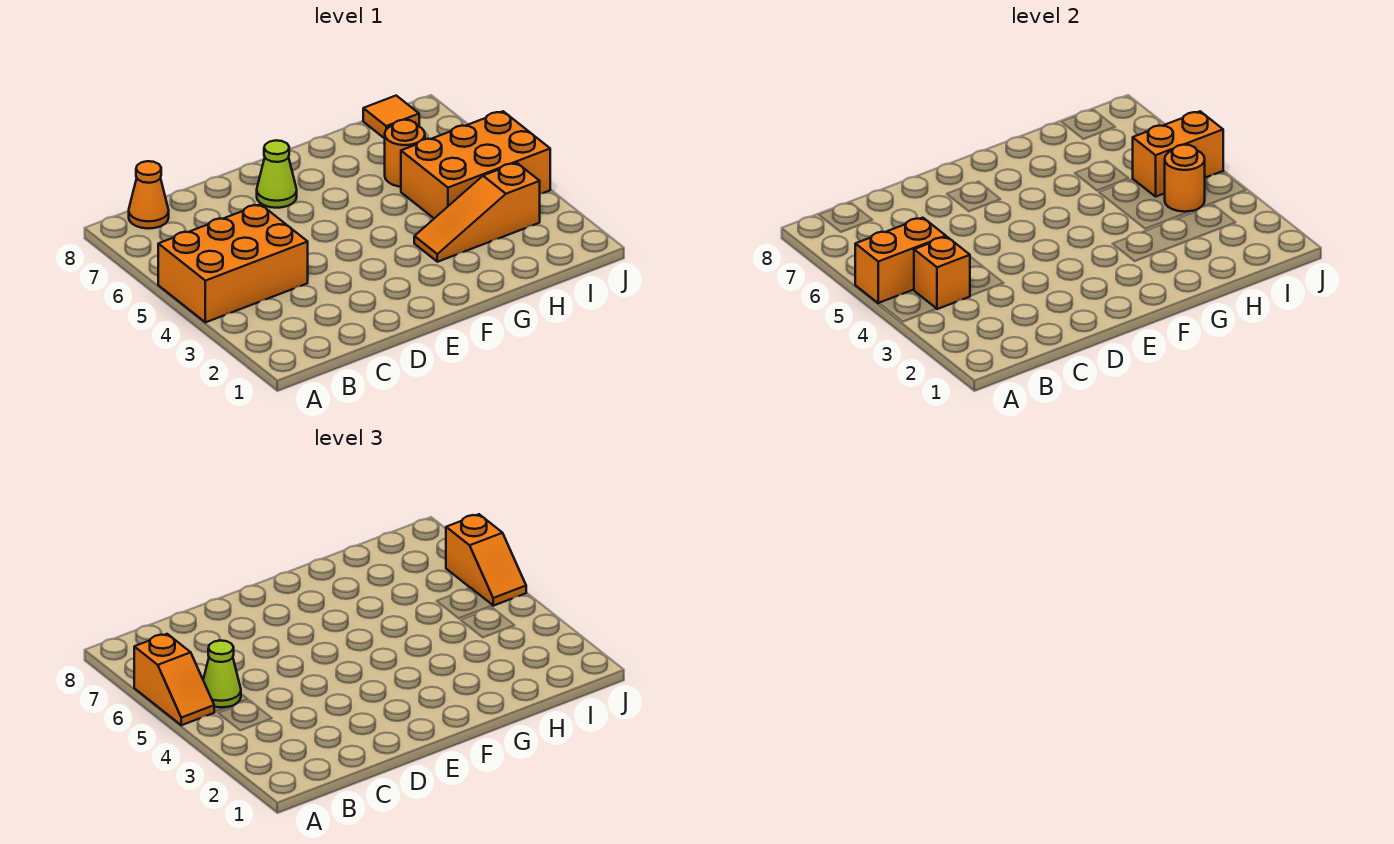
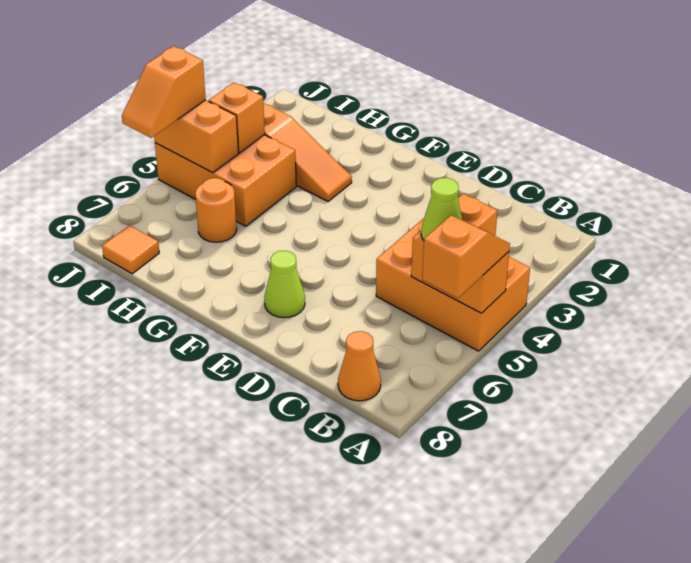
orange round brick I4 level 2 -> orange brick I4 level 2
orange slope J5:J6 level 3 top 6 -> orange slope J5:J6 level 3 top 5

